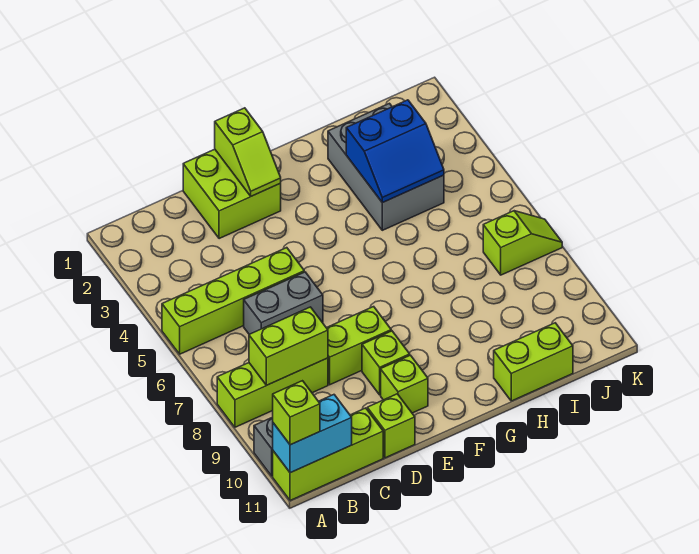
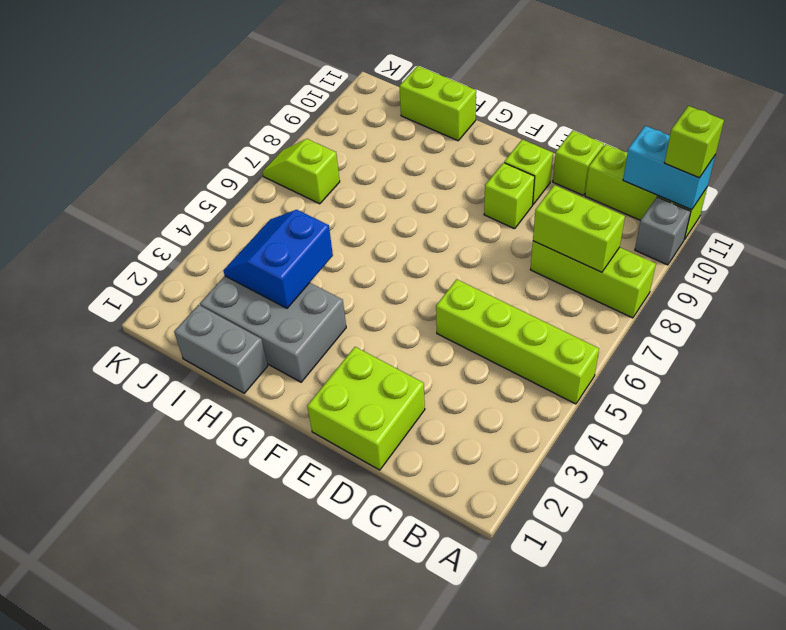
grey brick C6:D6 level 1 -> grey brick H1:I1 level 1
lime brick D8:E8 level 1 -> none
lime slope E1:E2 level 2 top 1 -> none
grey brick H2:I4 level 1 -> grey brick G2:I3 level 1
blue slope H3:I4 level 2 top 3 -> blue slope H3:I4 level 2 top H

